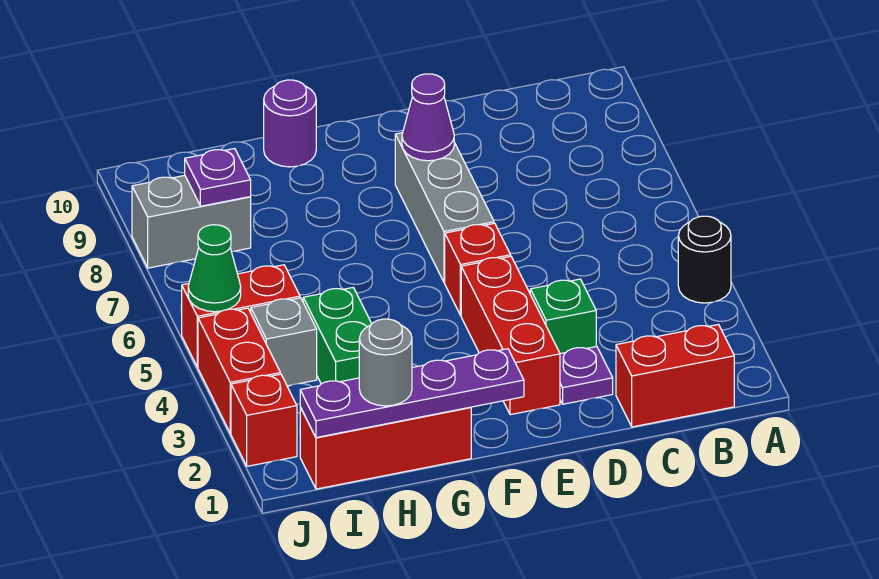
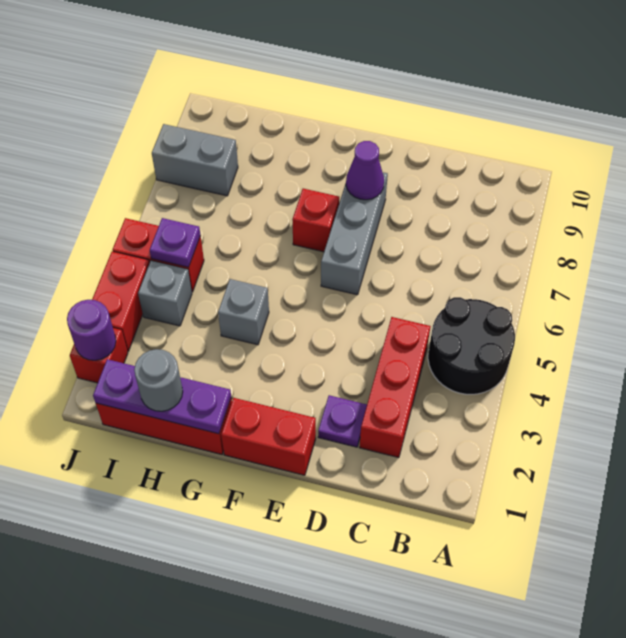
black round brick A4 level 1 -> black round brick A4:B5 level 1
red brick B1:C1 level 1 -> red brick E1:F1 level 1
green brick D3 level 1 -> none
red brick E2:E4 level 1 -> red brick C2:C4 level 1
red brick E5 level 1 -> red brick F7 level 1
purple plate F1:I1 level 2 -> purple plate G1:I1 level 2
none -> grey brick G4 level 1
purple round brick G10 level 1 -> purple round brick J2 level 2
green brick H3:H4 level 1 -> none
purple plate I8 level 2 -> purple plate I5 level 2
green cone J5 level 2 -> none

